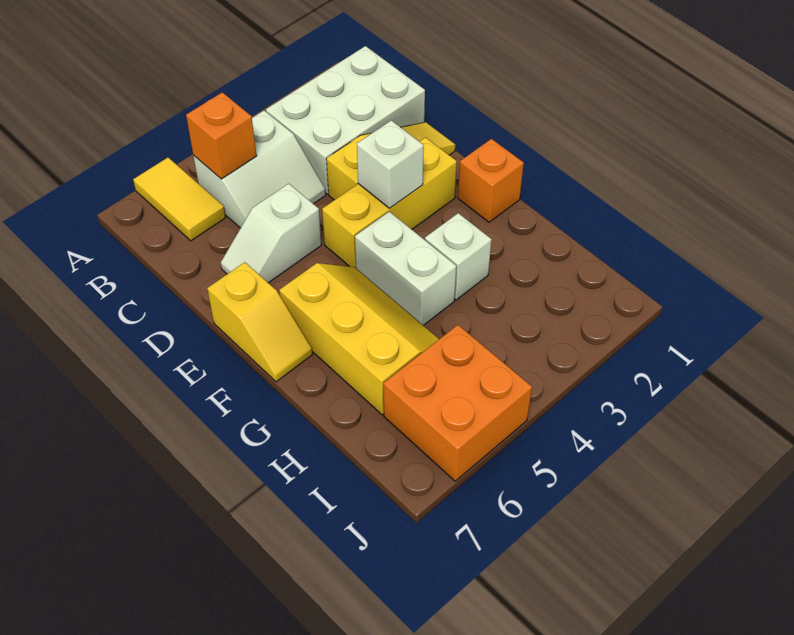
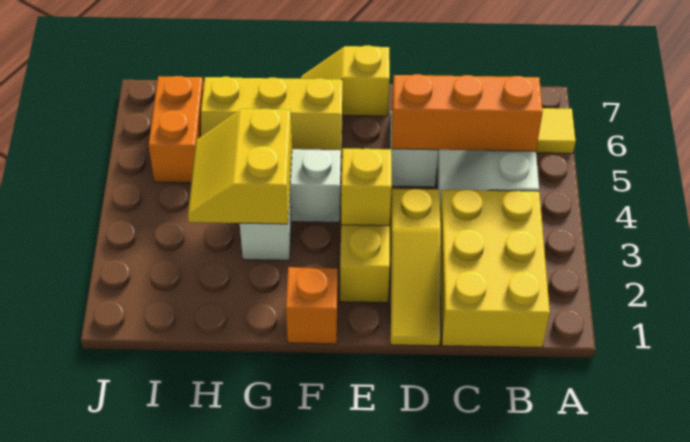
white brick B1:C3 level 1 -> yellow brick B1:C3 level 1
orange brick B5 level 2 -> orange brick B5:D5 level 2
white brick E3 level 2 -> yellow brick E3 level 2
none -> yellow slope G3:H4 level 2 top G
orange brick I5:J6 level 1 -> orange brick I5:I6 level 1

